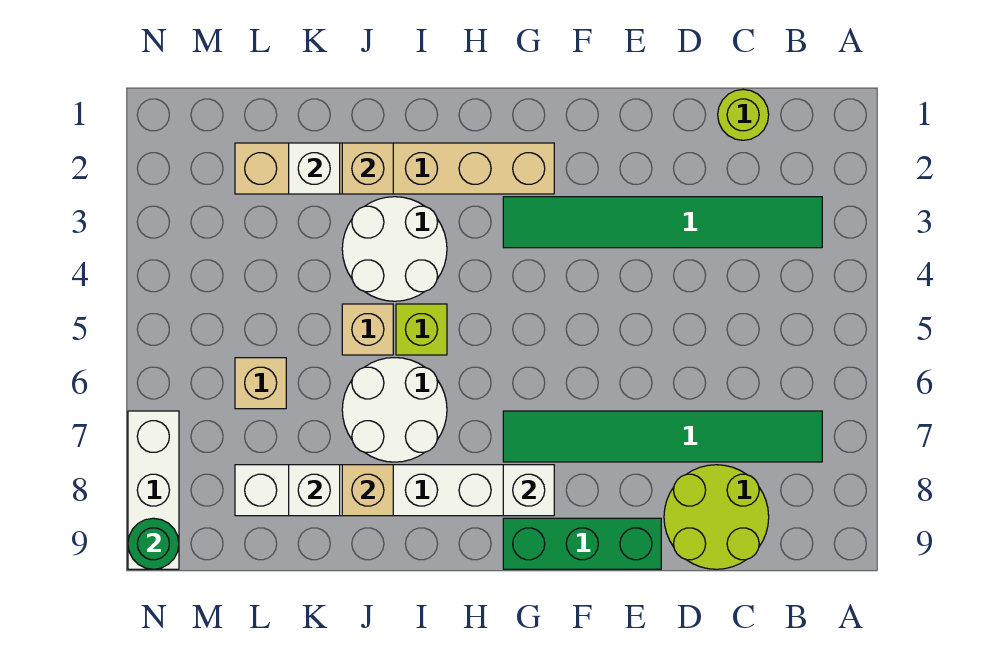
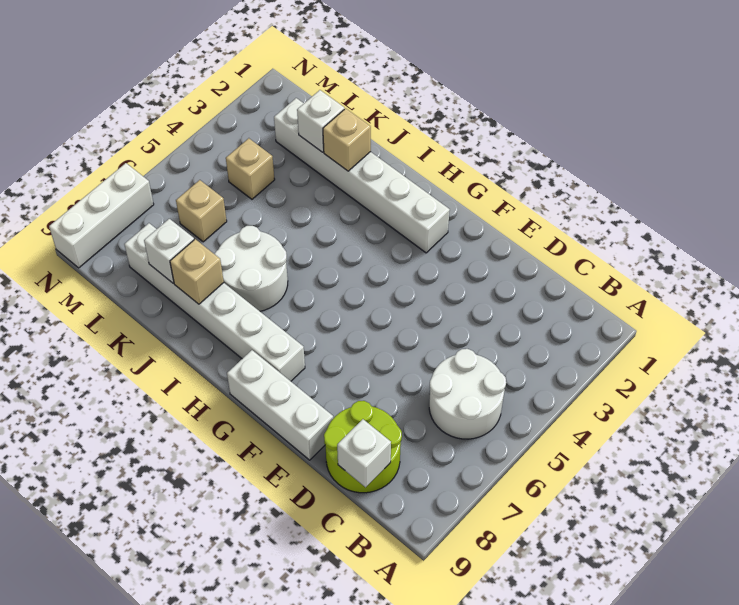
green tile B3:G3 level 1 -> none
green tile B7:G7 level 1 -> none
lime round brick C1 level 1 -> none
green brick E9:G9 level 1 -> white brick E9:G9 level 1
tan brick G2:L2 level 1 -> white brick G2:L2 level 1
white brick G8 level 2 -> white brick C9 level 2
white round brick I3:J4 level 1 -> white round brick B5:C6 level 1
lime brick I5 level 1 -> none
tan brick J5 level 1 -> tan brick L4 level 1
green round brick N9 level 2 -> none

